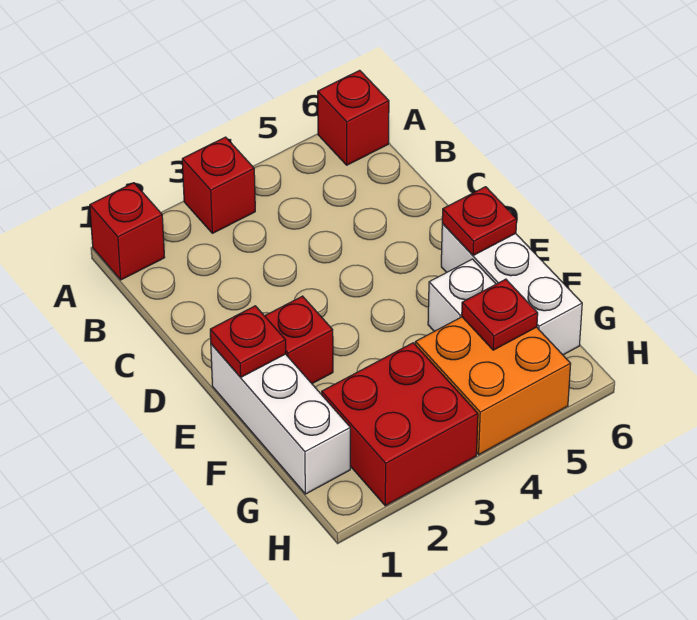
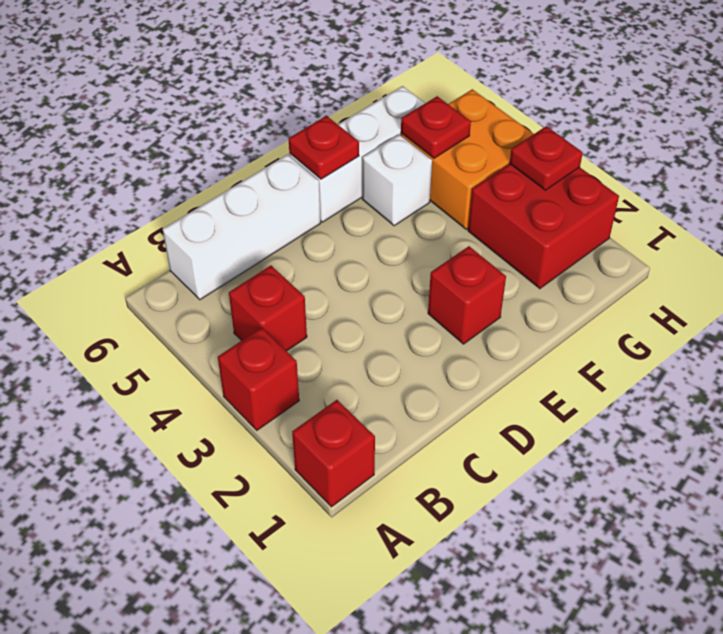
red brick A6 level 1 -> red brick B4 level 1
white brick E1:G1 level 1 -> white brick B6:D6 level 1
red plate E1 level 2 -> red plate H3 level 2

